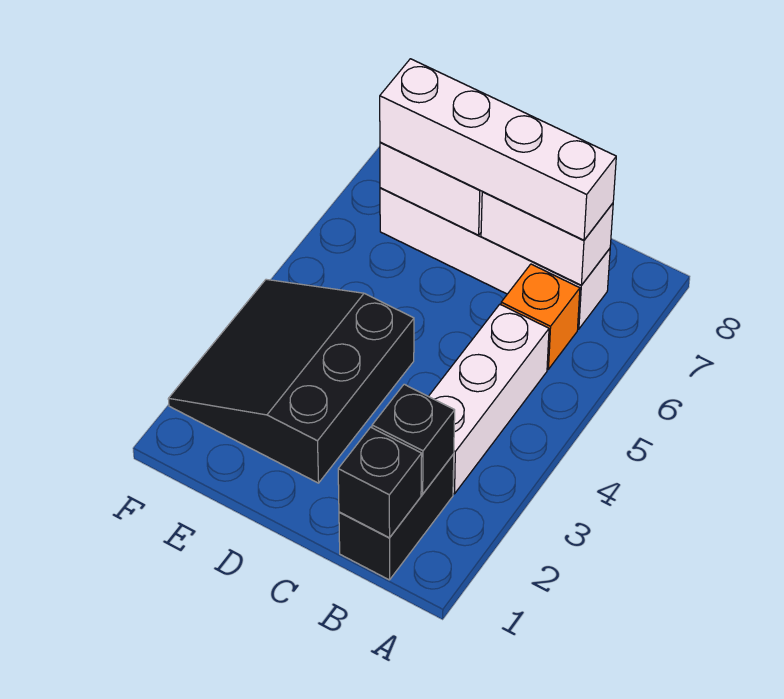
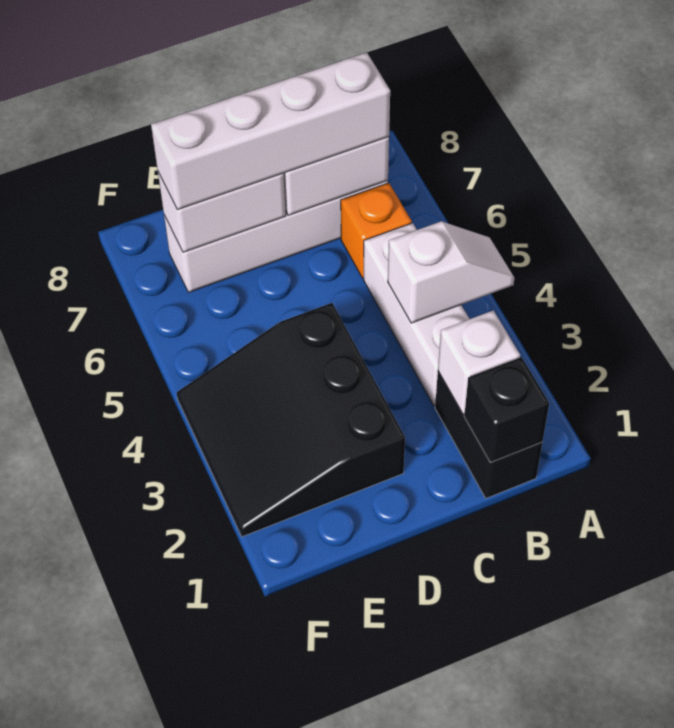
none -> white slope A4:B4 level 2 top B
black brick B2 level 2 -> white brick B2 level 2

